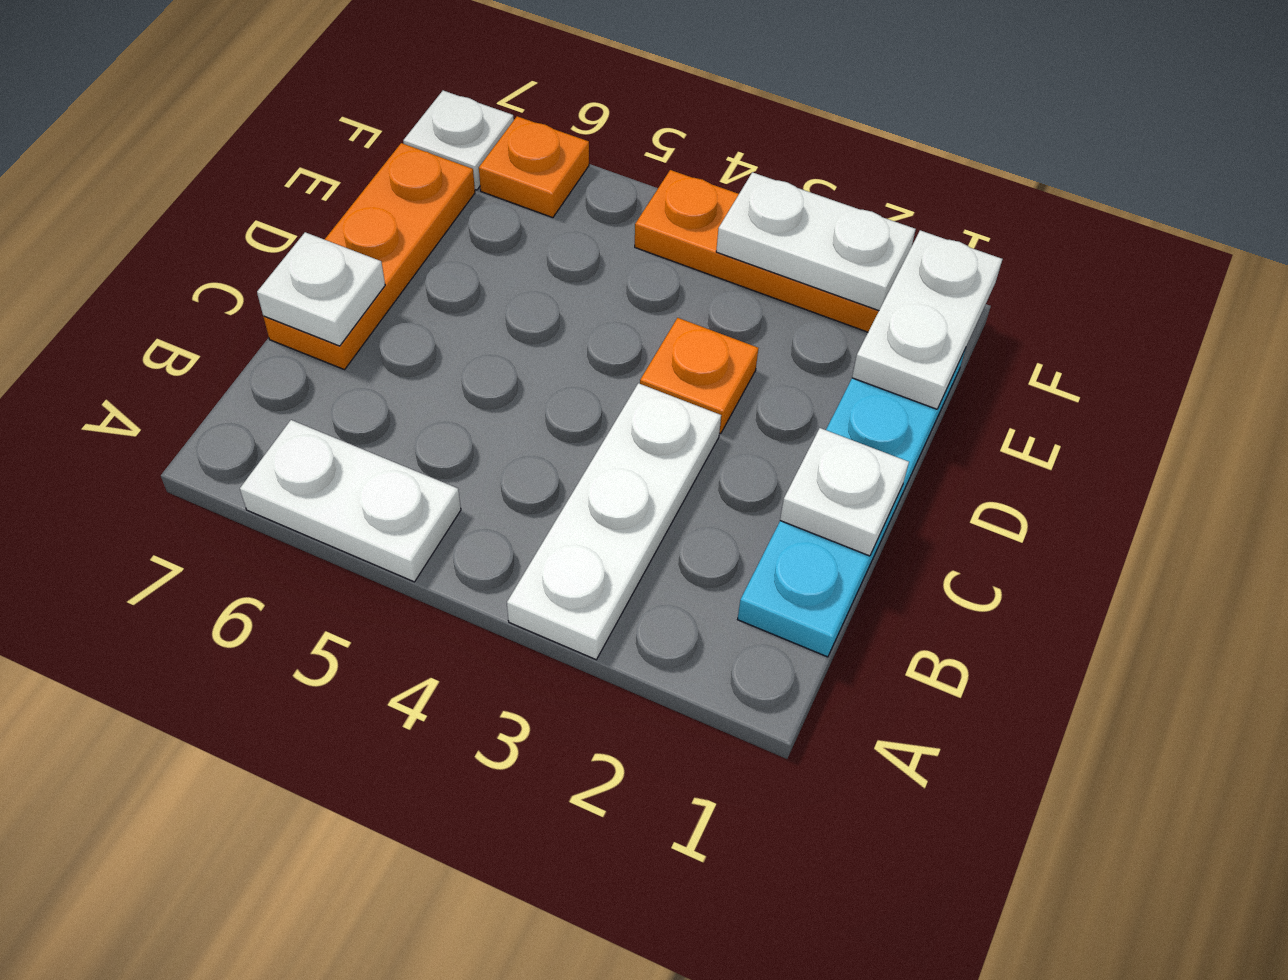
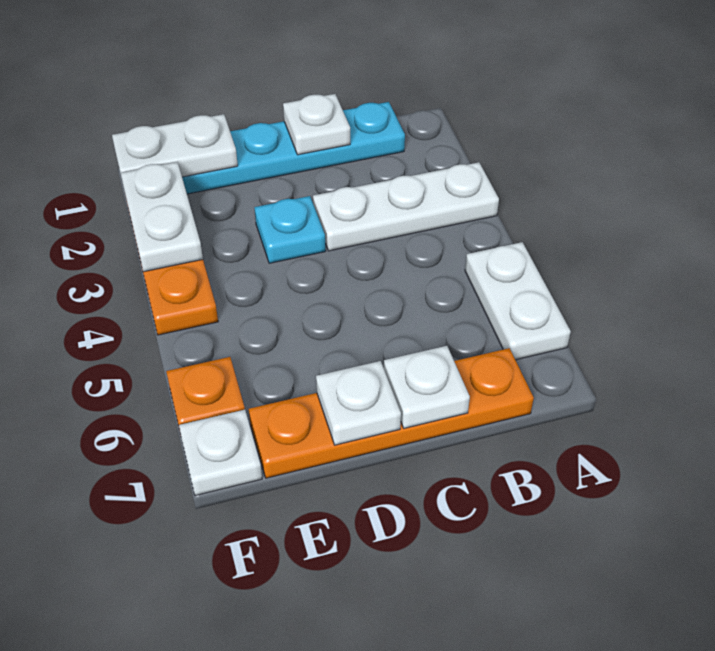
orange plate C7:E7 level 1 -> orange plate B7:E7 level 1
orange plate D3 level 1 -> cyan plate D3 level 1
none -> white plate D7 level 2

